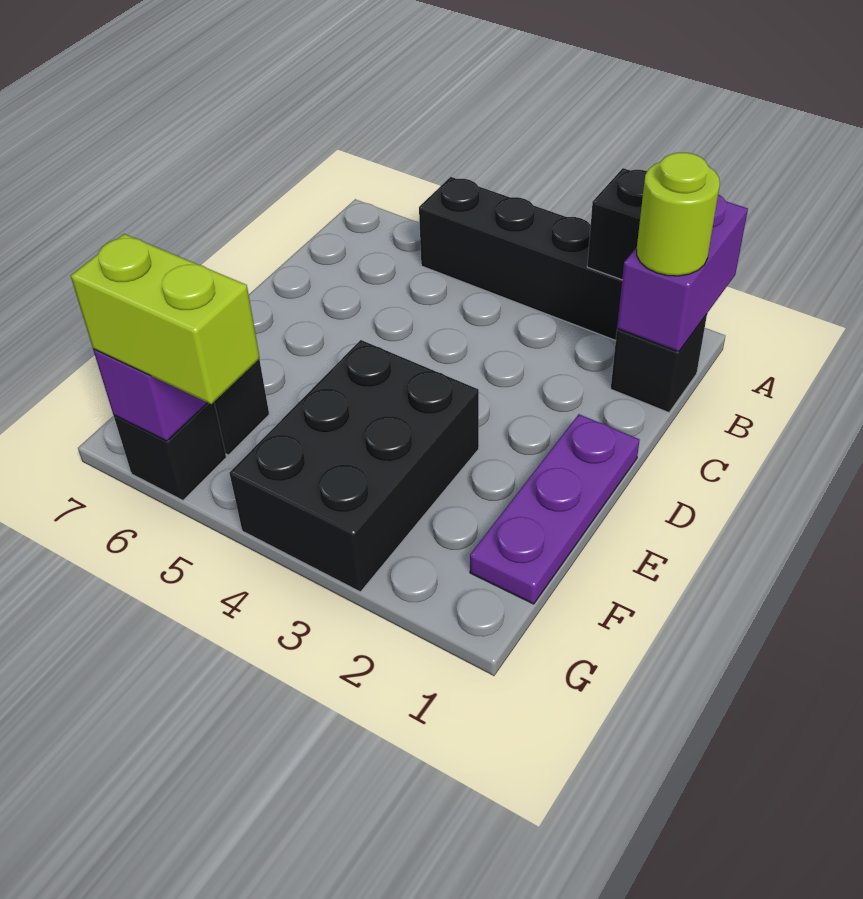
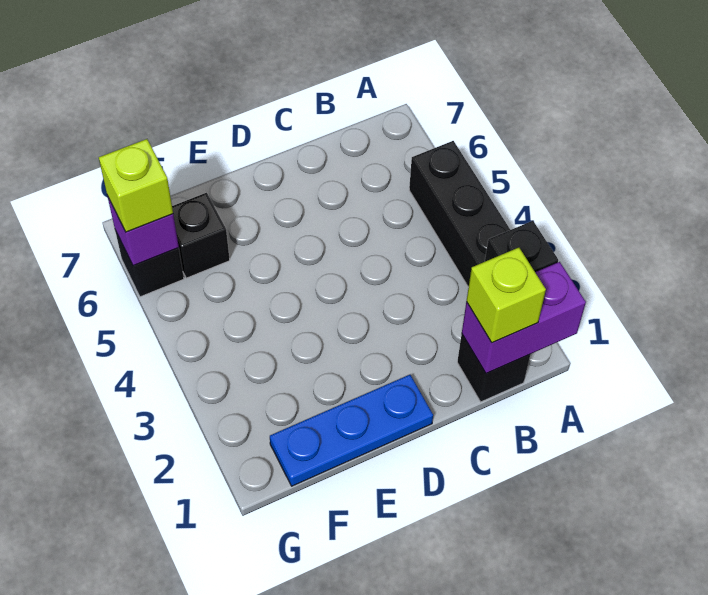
lime round brick B1 level 3 -> lime brick B1 level 3
purple plate D1:F1 level 1 -> blue plate D1:F1 level 1
black brick E3:G4 level 1 -> none
lime brick G5:G6 level 3 -> lime brick G6 level 3

